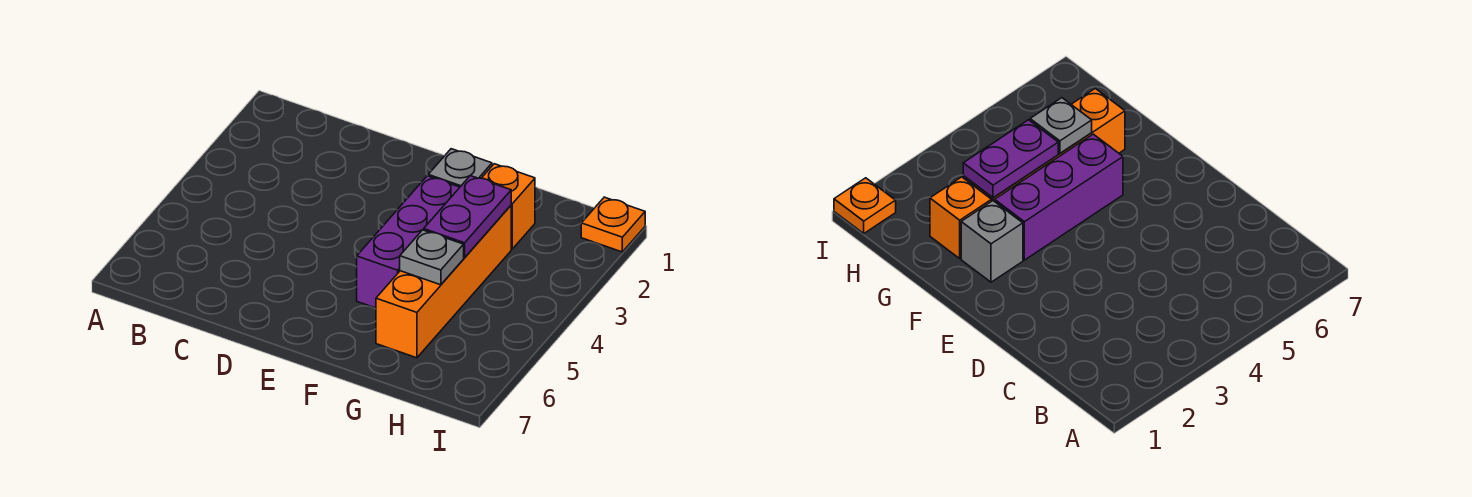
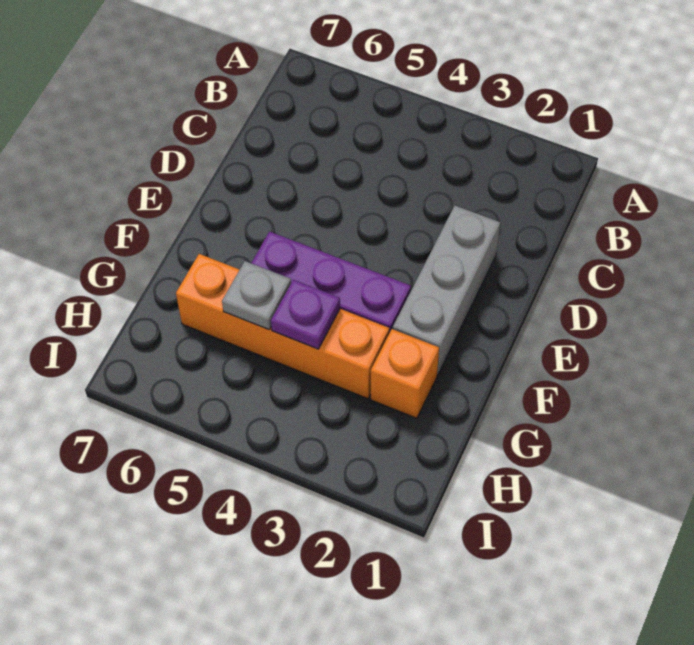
grey brick F2 level 1 -> grey brick D2:F2 level 1
purple plate G3:G4 level 2 -> purple plate G4 level 2
orange plate I1 level 1 -> none

